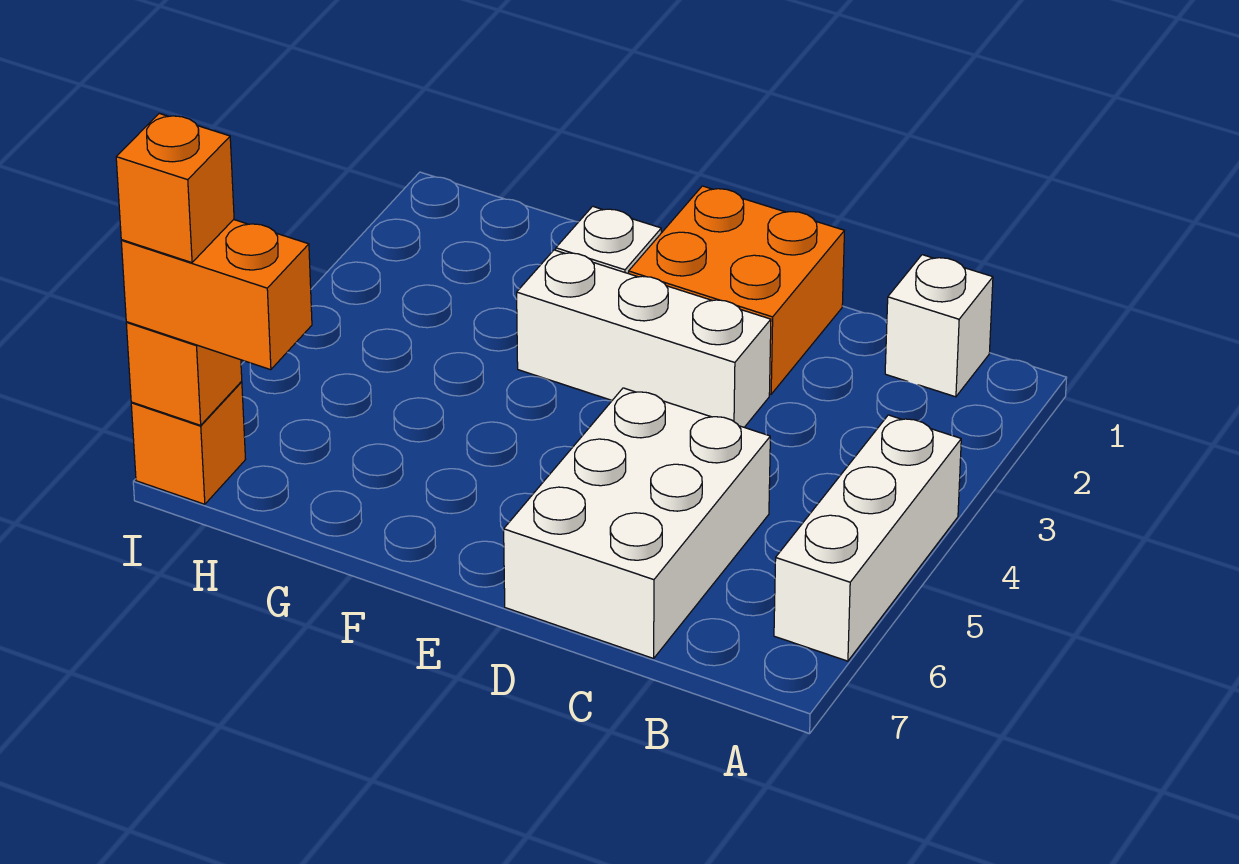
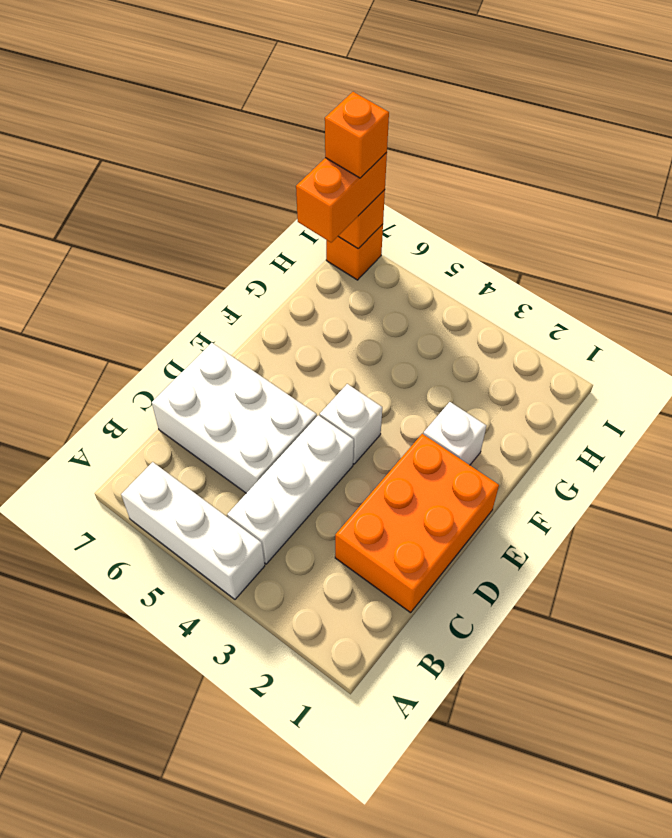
white brick B1 level 1 -> white brick E4 level 1
orange brick D1:E2 level 1 -> orange brick C1:E2 level 1
white brick D3:F3 level 1 -> white brick B4:D4 level 1

